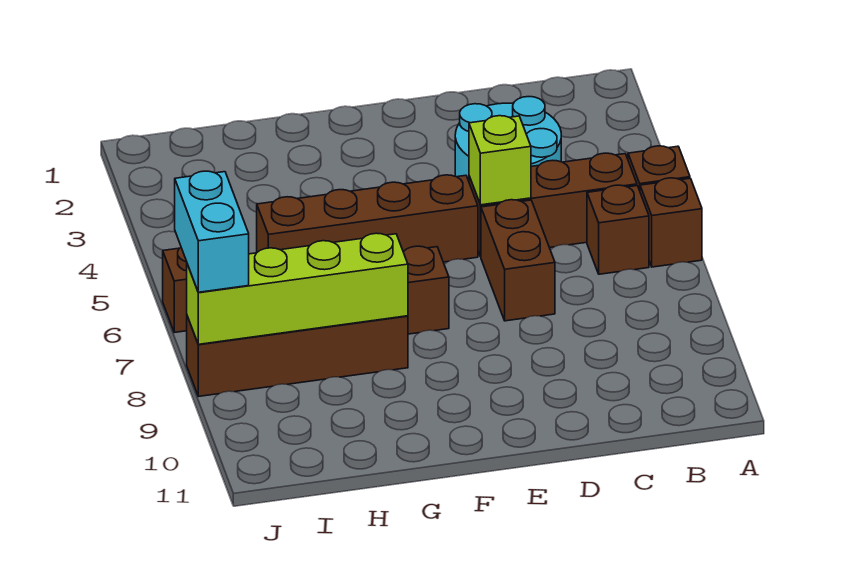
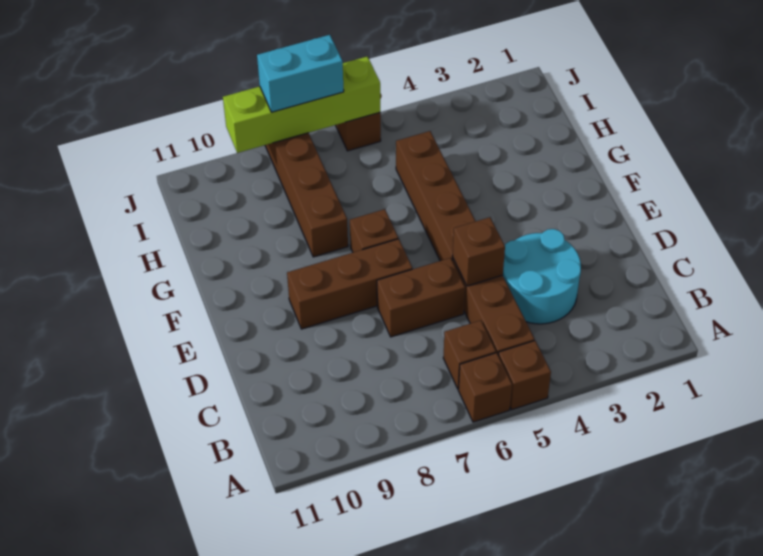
lime brick D5 level 2 -> brown brick D5 level 2
none -> brown brick E7:E9 level 1
lime brick G8:J8 level 2 -> lime brick J6:J9 level 2

